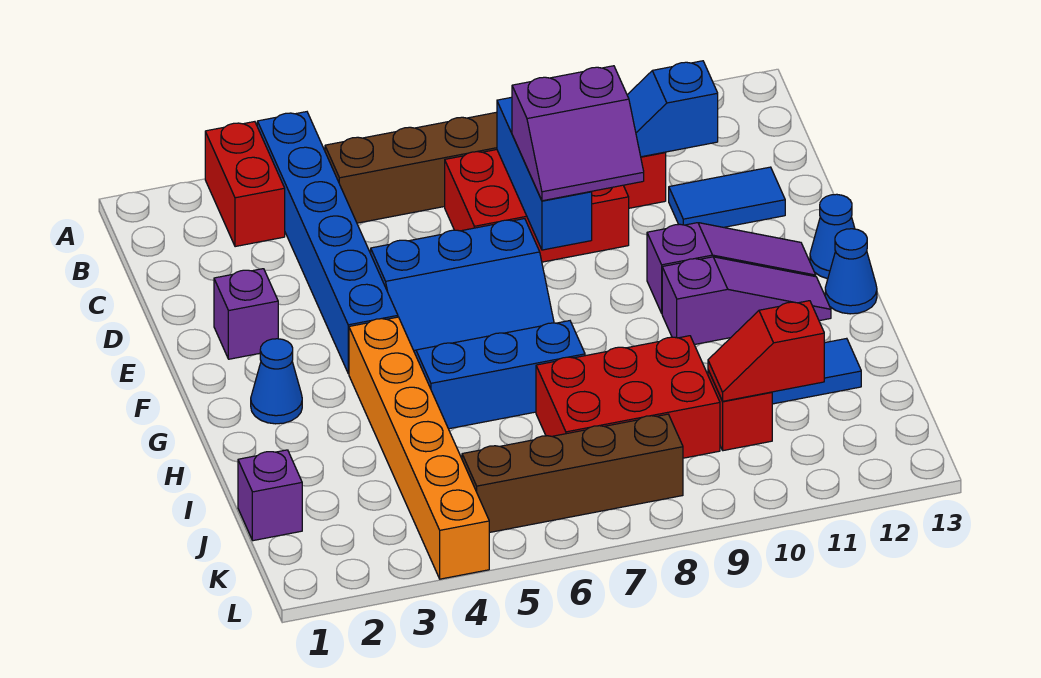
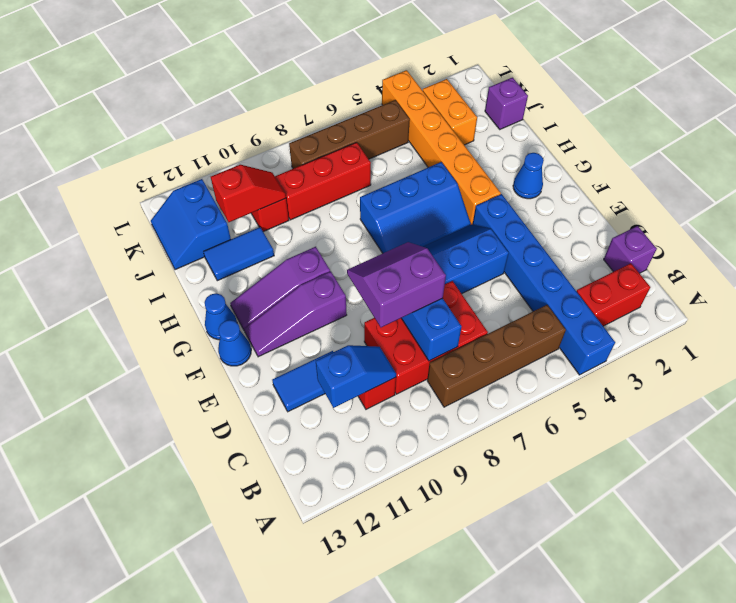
red brick A3:B3 level 1 -> red brick B2:B3 level 1
purple brick E2 level 1 -> purple brick C1 level 1
red brick I7:J9 level 1 -> red brick J7:J9 level 1
none -> orange brick J3:K3 level 1
none -> blue slope J12:K13 level 1 top 12

